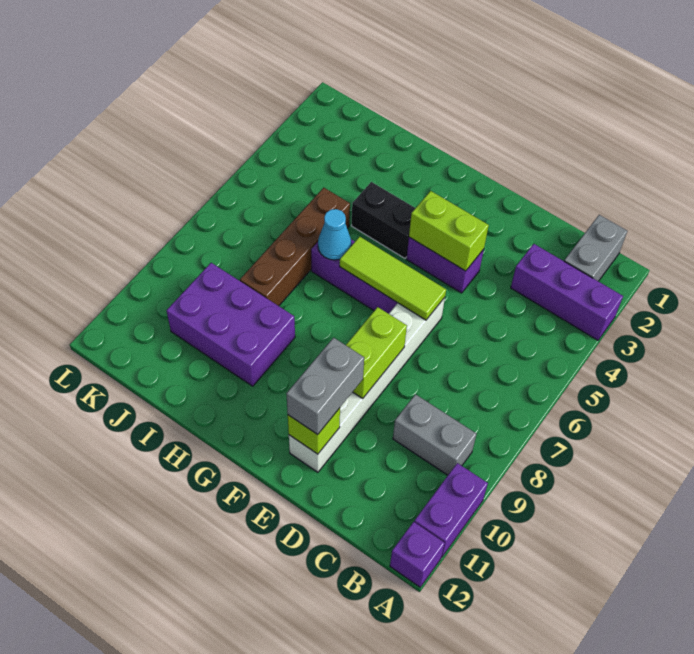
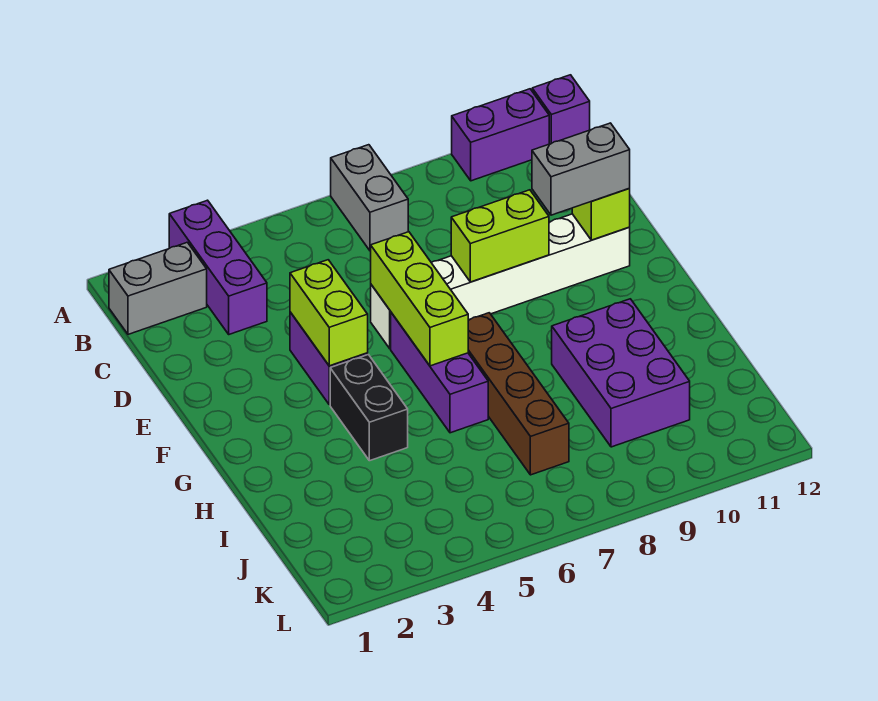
grey brick B9:C9 level 1 -> grey brick A7:B7 level 1
lime tile E6:G6 level 2 -> lime brick E6:G6 level 2
cyan cone H6 level 2 -> none
brown brick I5:I8 level 1 -> brown brick G7:J7 level 1

